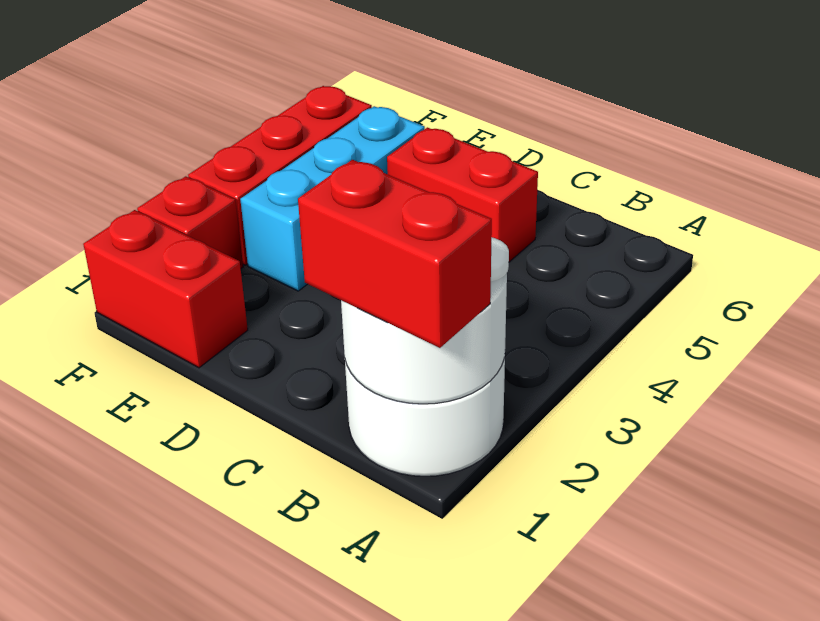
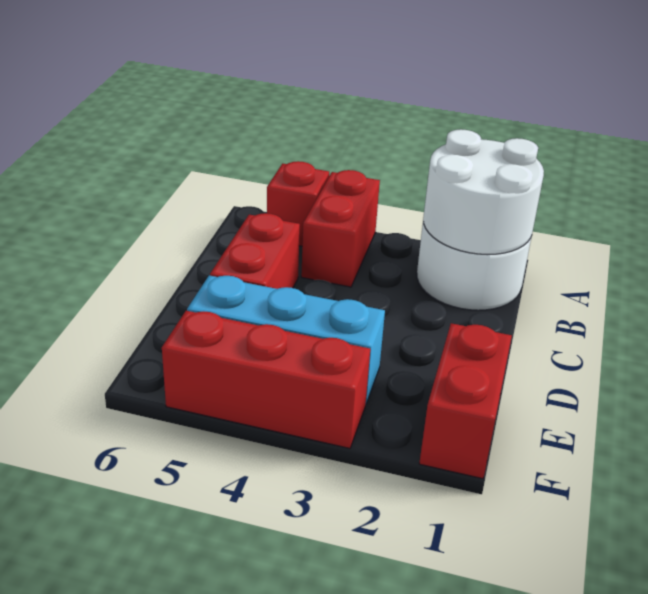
red brick A1:B1 level 3 -> red brick A4:B4 level 1
red brick F2 level 1 -> red brick A5 level 1

